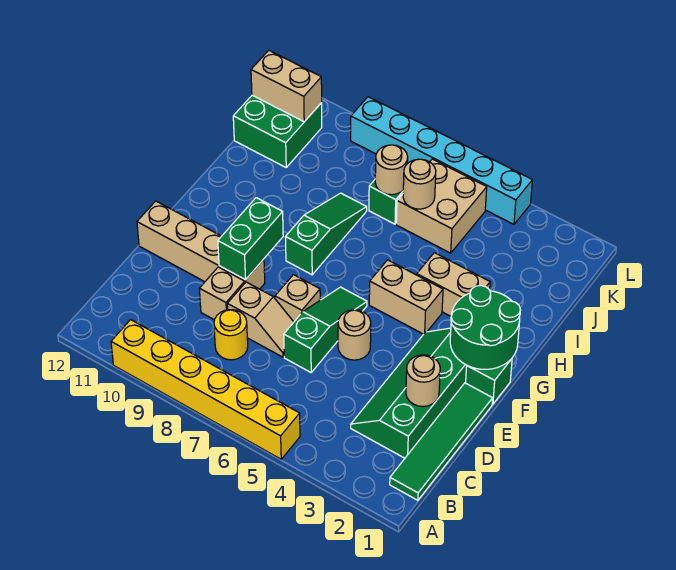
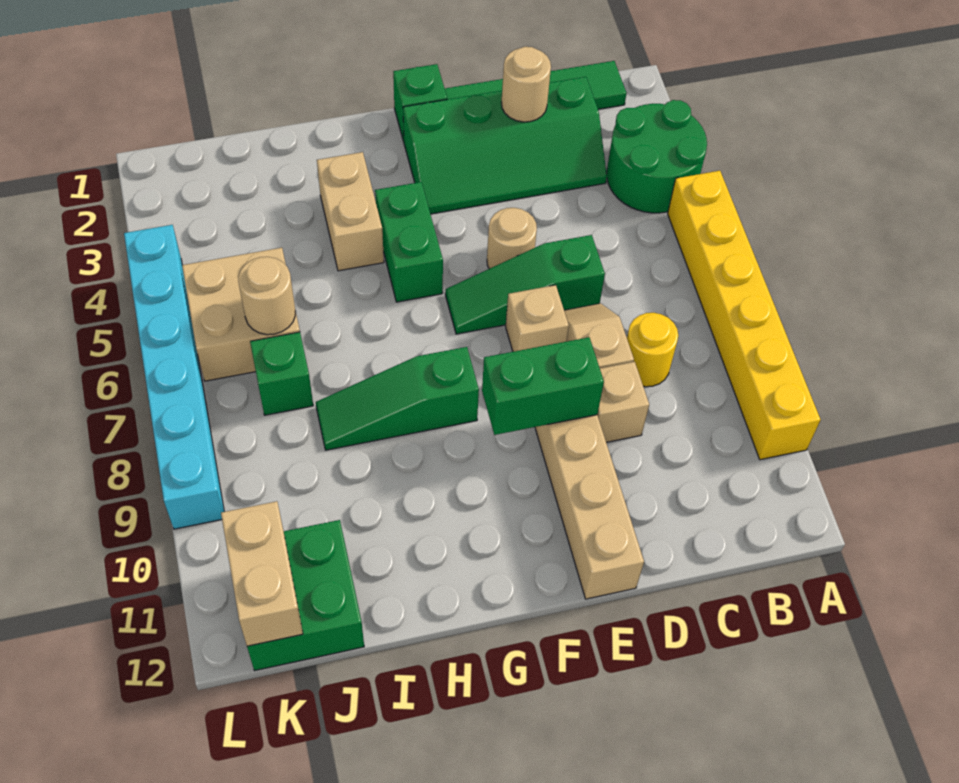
green round brick F1:G2 level 2 -> green round brick A3:B4 level 1
tan brick G4:G5 level 1 -> green brick G4:G5 level 1
tan round brick J7 level 2 -> none

